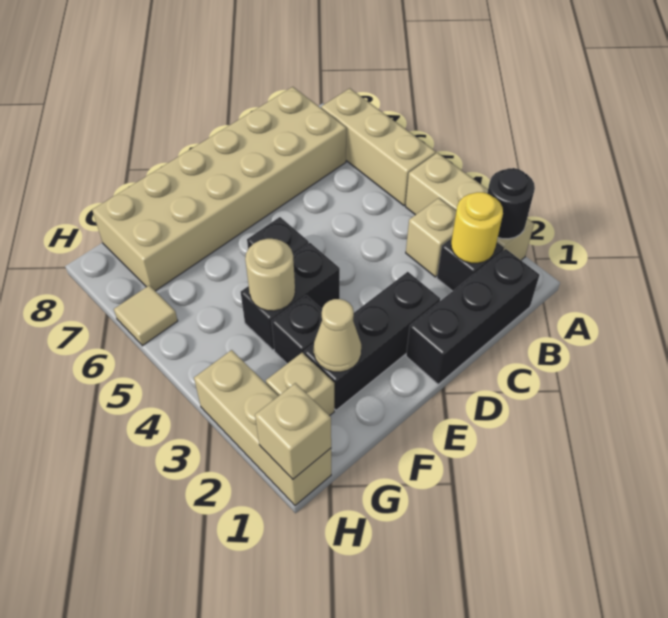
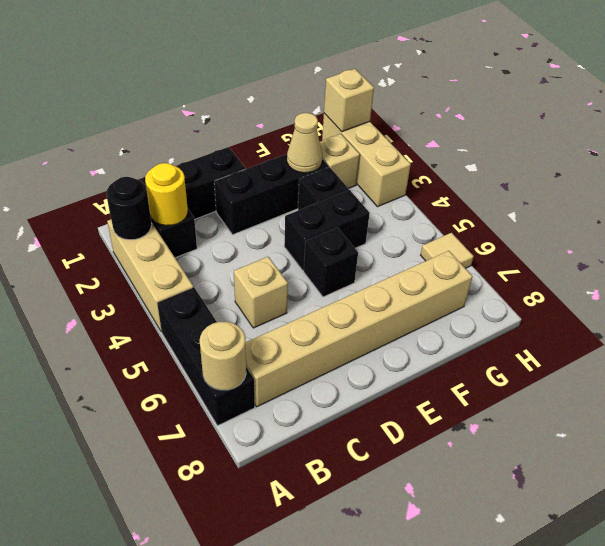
tan brick A5:A7 level 1 -> black brick A5:A7 level 1
tan brick B3 level 1 -> tan brick C5 level 1
tan brick B7:G8 level 1 -> tan brick B7:G7 level 1
tan round brick F4 level 2 -> tan round brick A7 level 2

